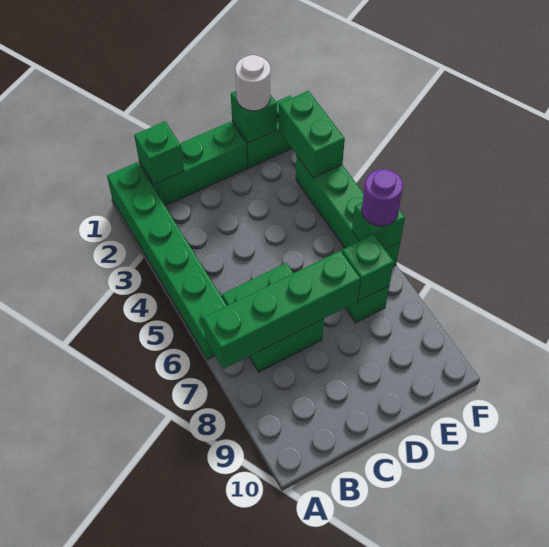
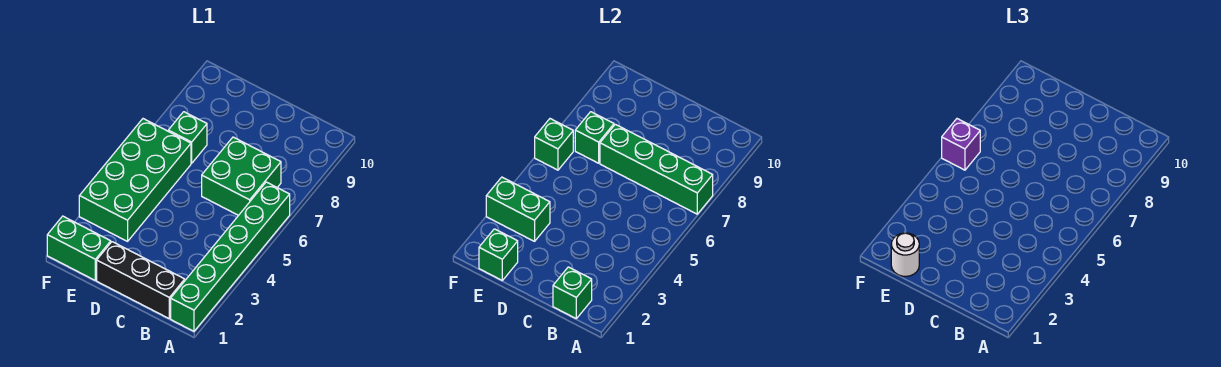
green brick B1:D1 level 1 -> black brick B1:D1 level 1
green brick F2:F3 level 2 -> green brick E3:F3 level 2
green brick F3:F6 level 1 -> green brick E3:F6 level 1
purple round brick F6 level 3 -> purple brick F6 level 3

